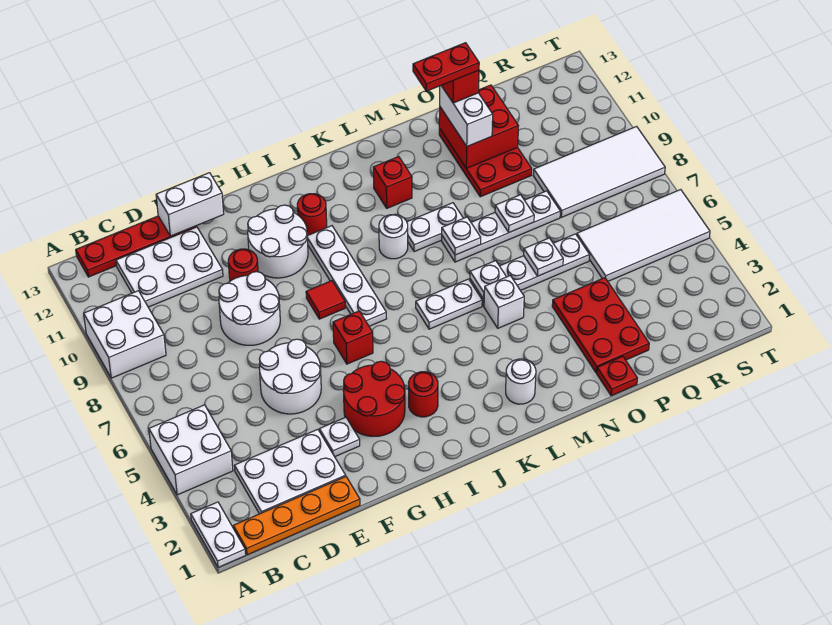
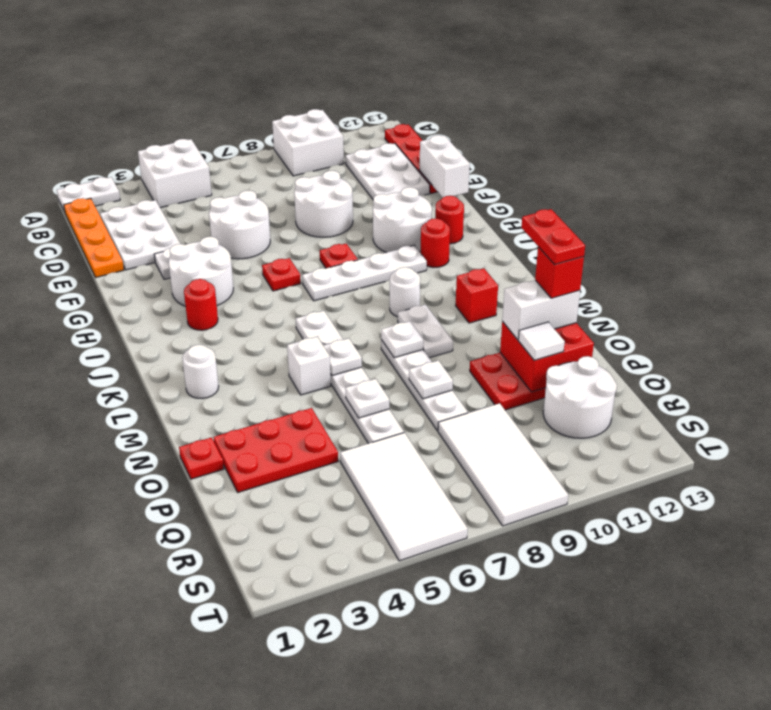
red round brick F10 level 1 -> red round brick H12 level 1
red round brick G3:H4 level 1 -> white round brick G3:H4 level 1
red brick H6 level 1 -> red plate H6 level 1
red tile H8 level 1 -> red plate H8 level 1
none -> white tile P11 level 3
none -> white round brick Q11:R12 level 1

